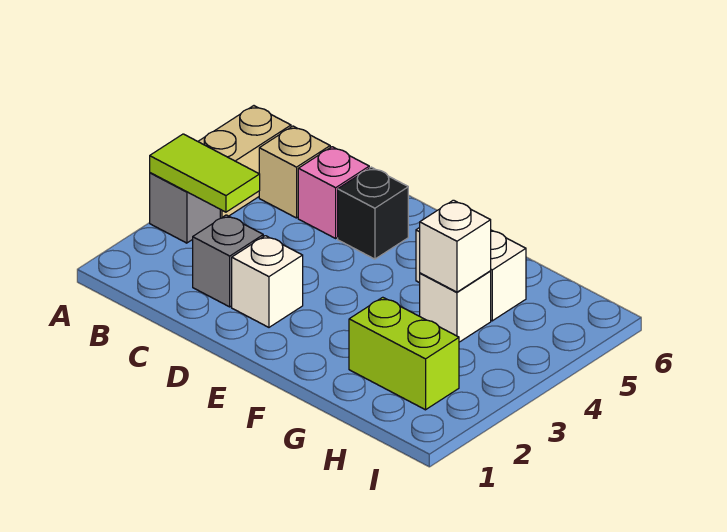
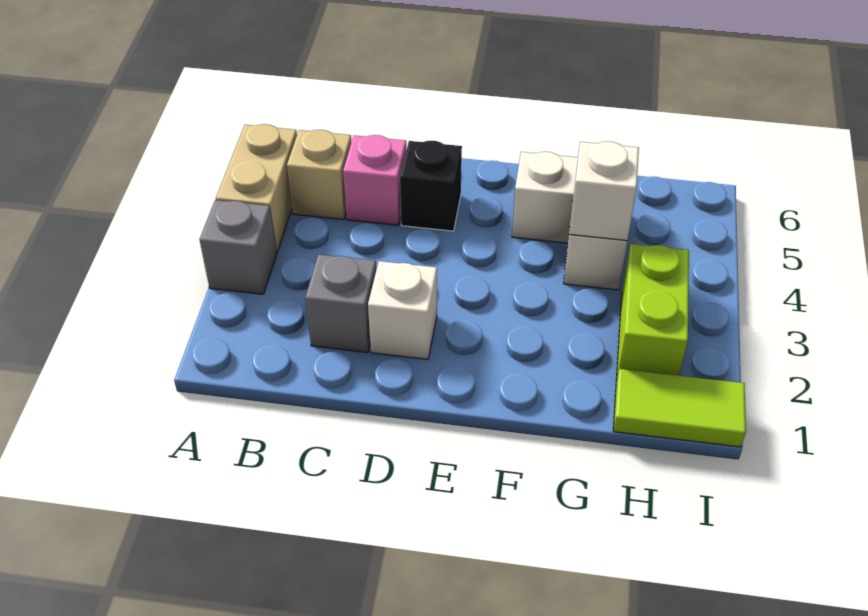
lime tile A3:B3 level 2 -> lime tile H1:I1 level 1
lime brick G2:H2 level 1 -> lime brick H2:H3 level 1

